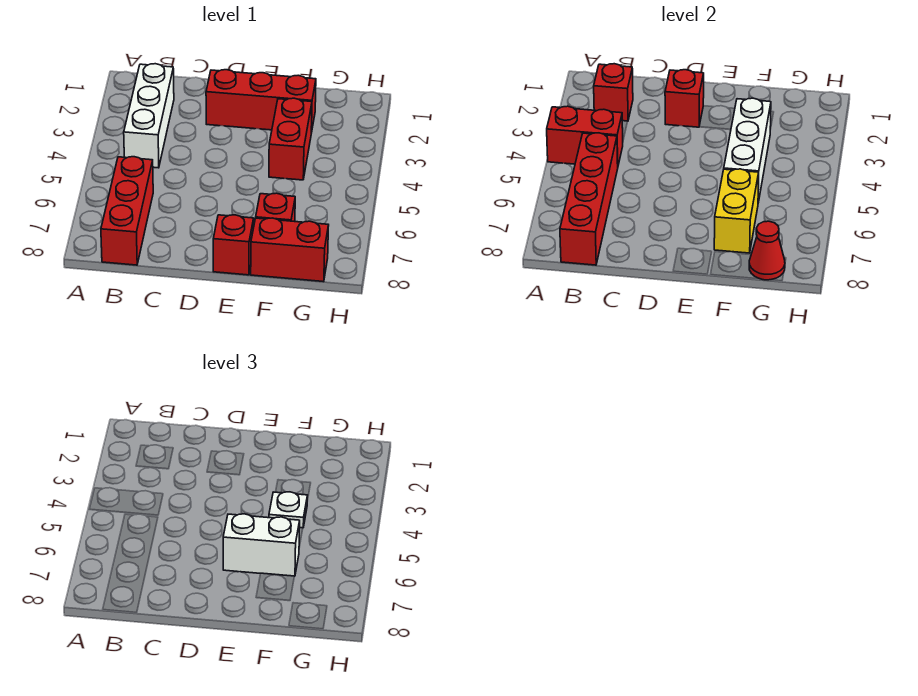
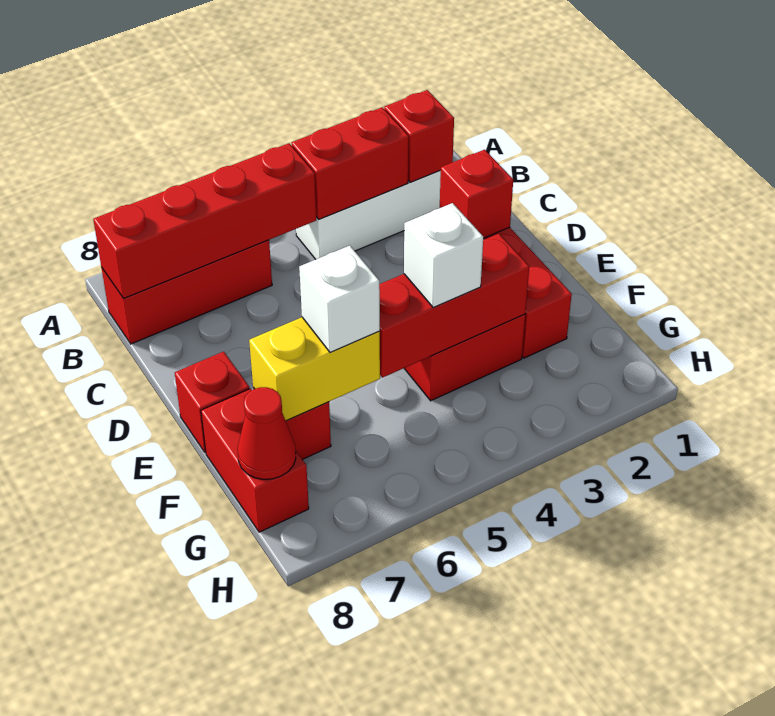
red brick A4:B4 level 2 -> red brick B3:B4 level 2
white brick E6:F6 level 3 -> white brick F6 level 3
white brick F3:F5 level 2 -> red brick F3:F5 level 2
white plate F4 level 3 -> white brick F4 level 3

